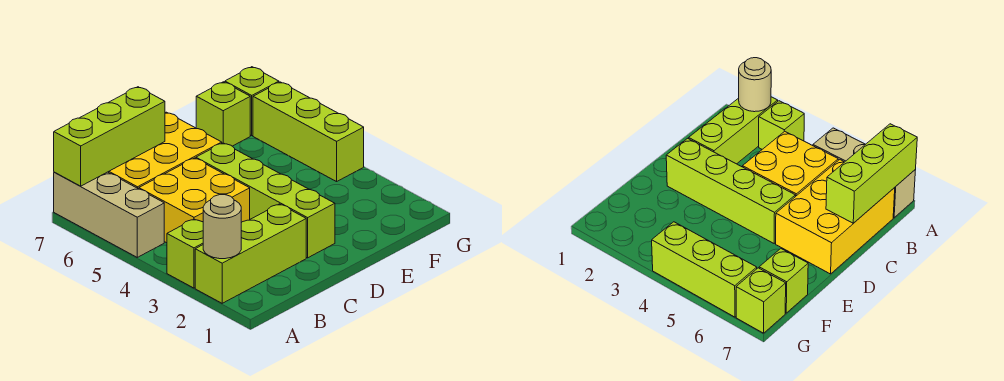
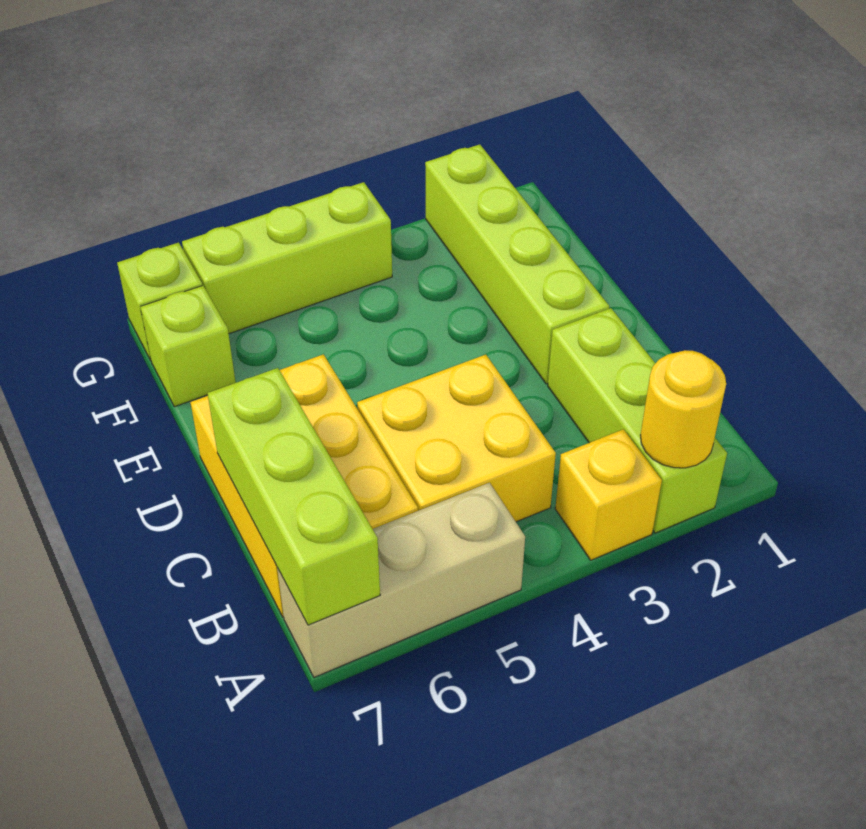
tan round brick A2 level 2 -> yellow round brick A2 level 2
lime brick A3 level 1 -> yellow brick A3 level 1
lime brick D2:D5 level 1 -> lime brick D2:G2 level 1

